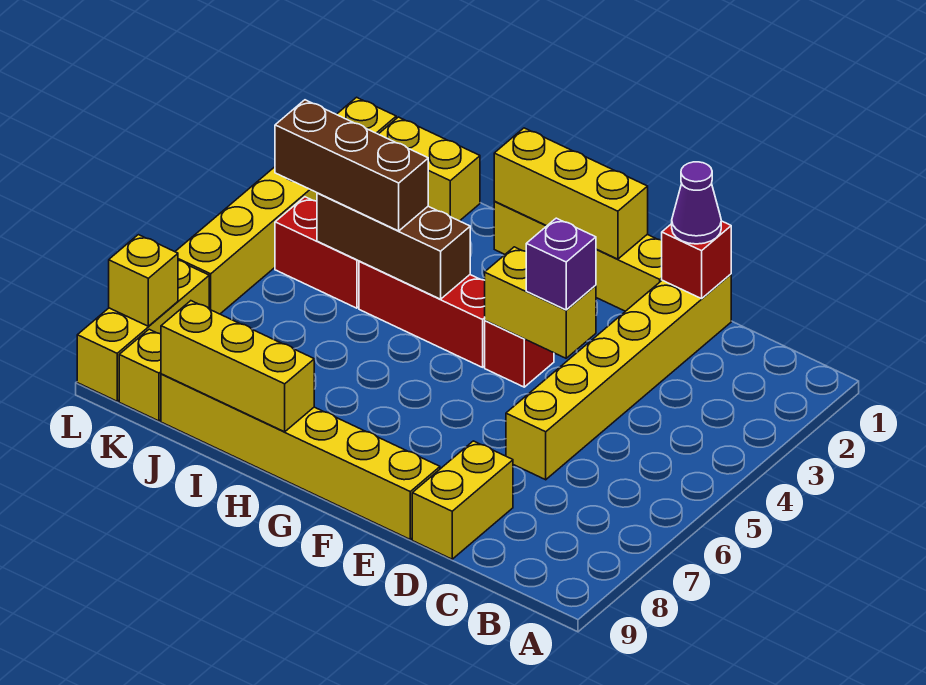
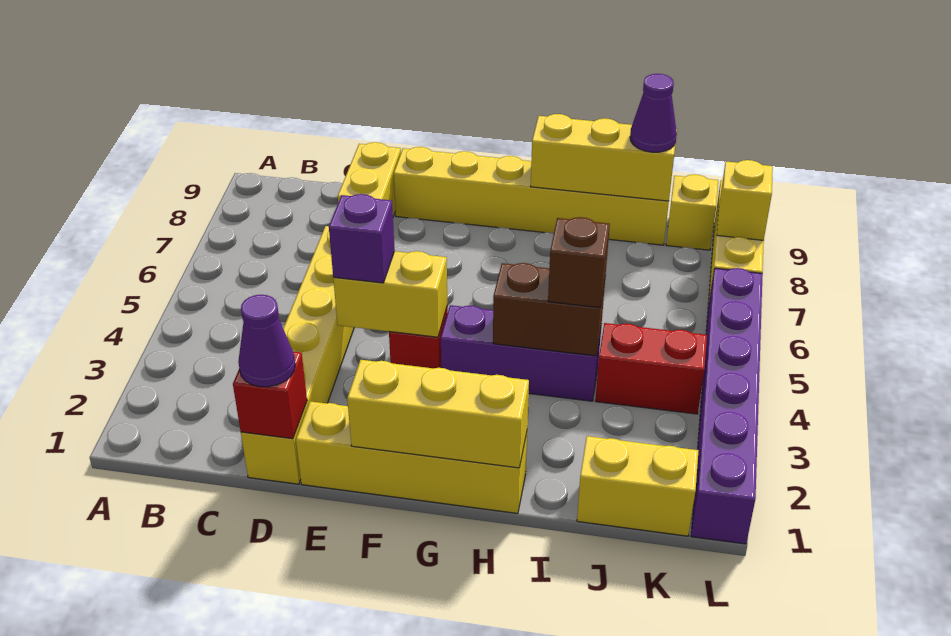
red brick G4:I4 level 1 -> purple brick G4:I4 level 1
brown brick H4:J4 level 2 -> brown brick H4:I4 level 2
brown brick I4:K4 level 3 -> brown brick I4 level 3
none -> purple cone J9 level 3
yellow brick L1:L6 level 1 -> purple brick L1:L6 level 1

